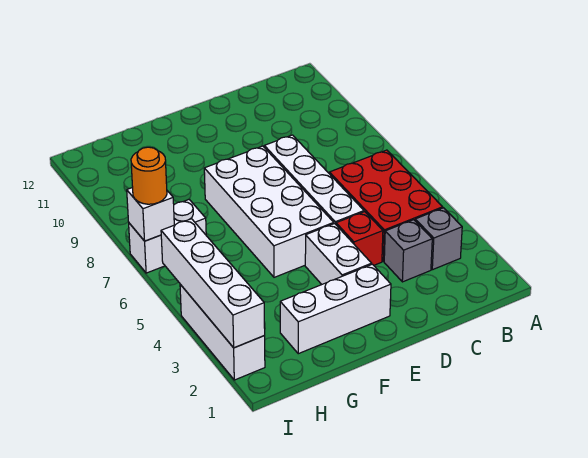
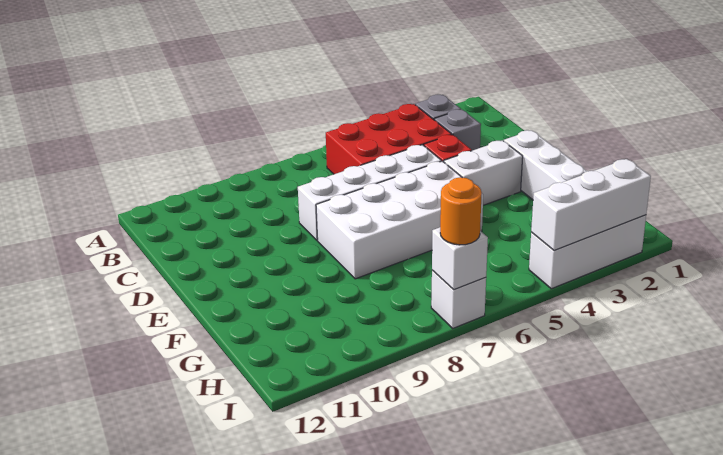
white brick H7:I7 level 1 -> white brick I7 level 1
white brick I2:I5 level 2 -> white brick I2:I4 level 2

